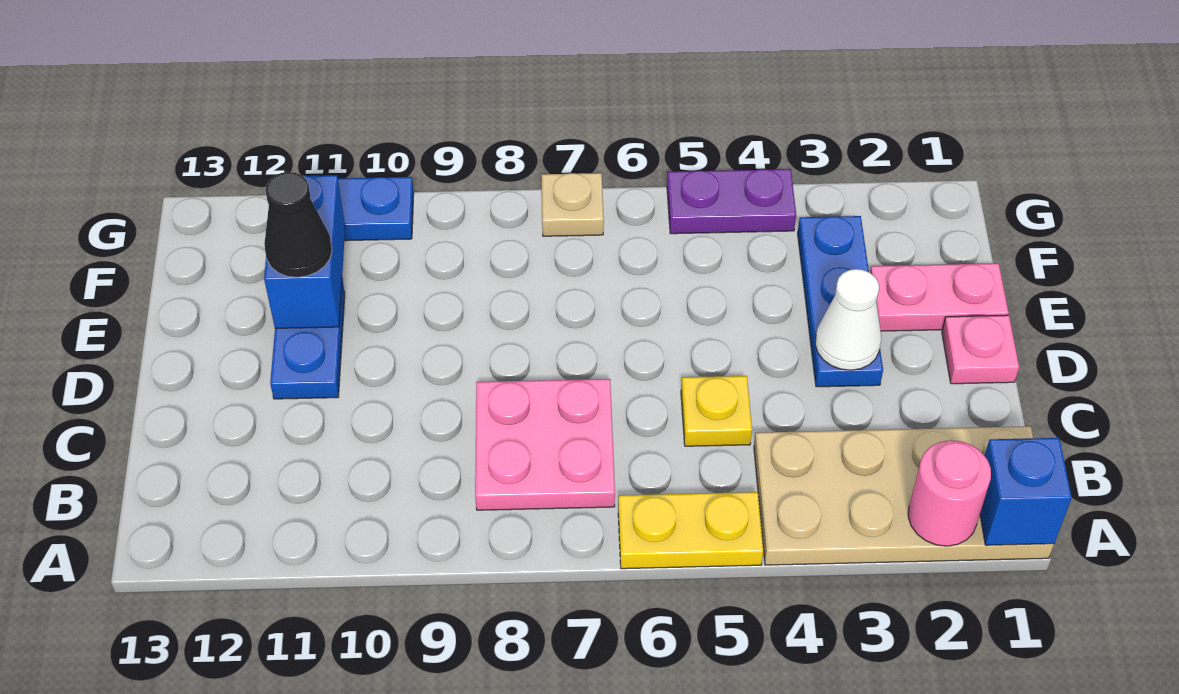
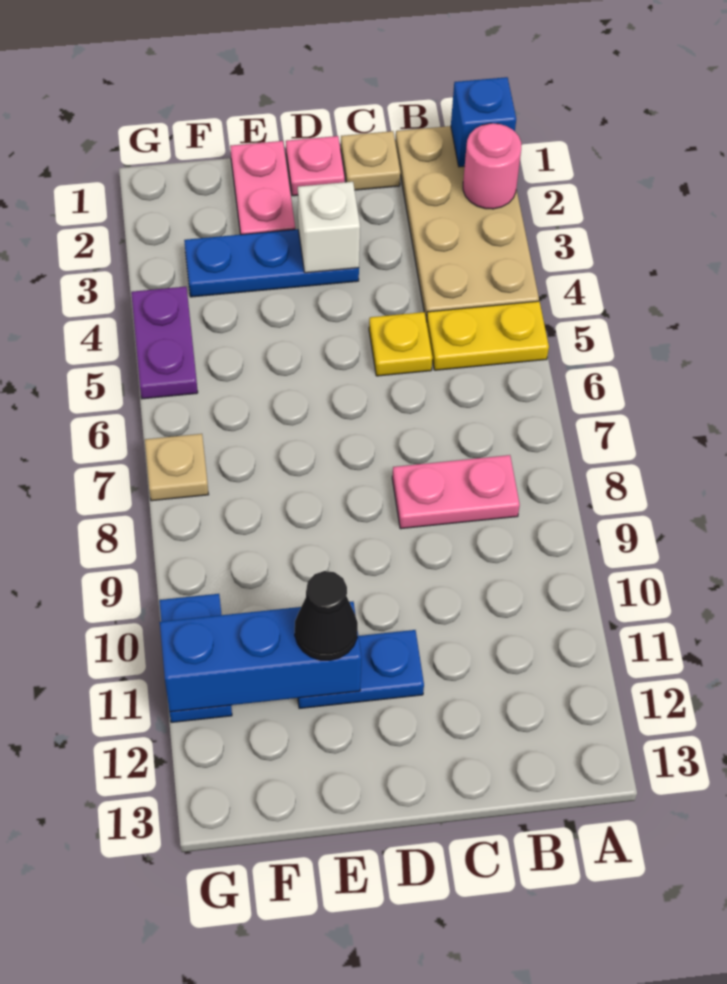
yellow plate A5:A6 level 1 -> yellow plate A5:B5 level 1
pink plate B7:C8 level 1 -> pink plate B8:C8 level 1
none -> tan plate C1 level 1
white cone D3 level 2 -> white brick D3 level 2
blue brick E11:F11 level 2 -> blue brick E11:G11 level 2

